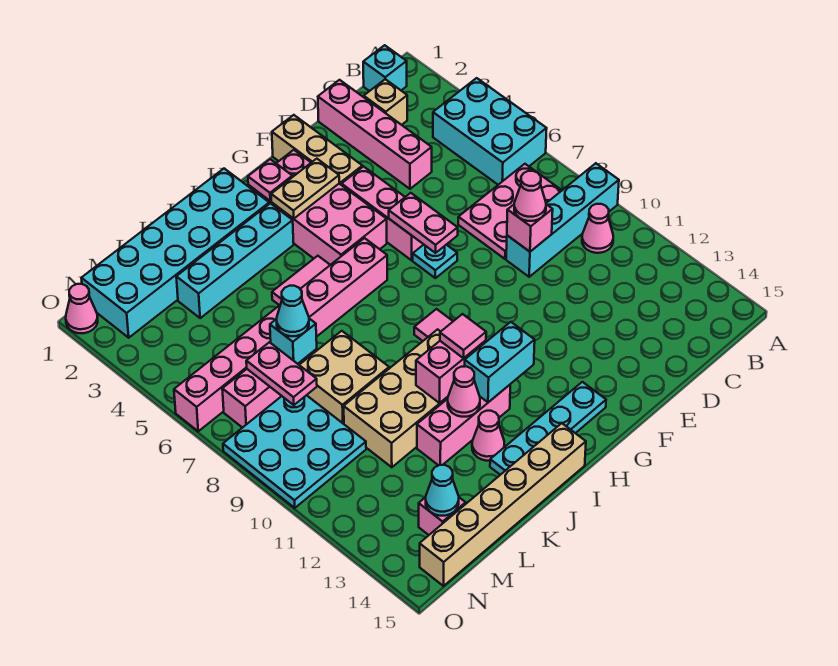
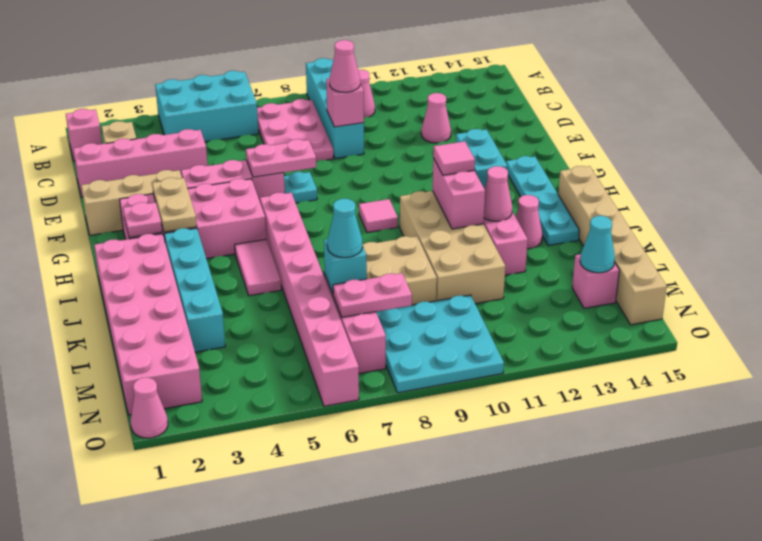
cyan brick B1 level 1 -> pink brick B1 level 1
none -> pink cone D12 level 1
cyan brick I1:N2 level 1 -> pink brick I1:N2 level 1

